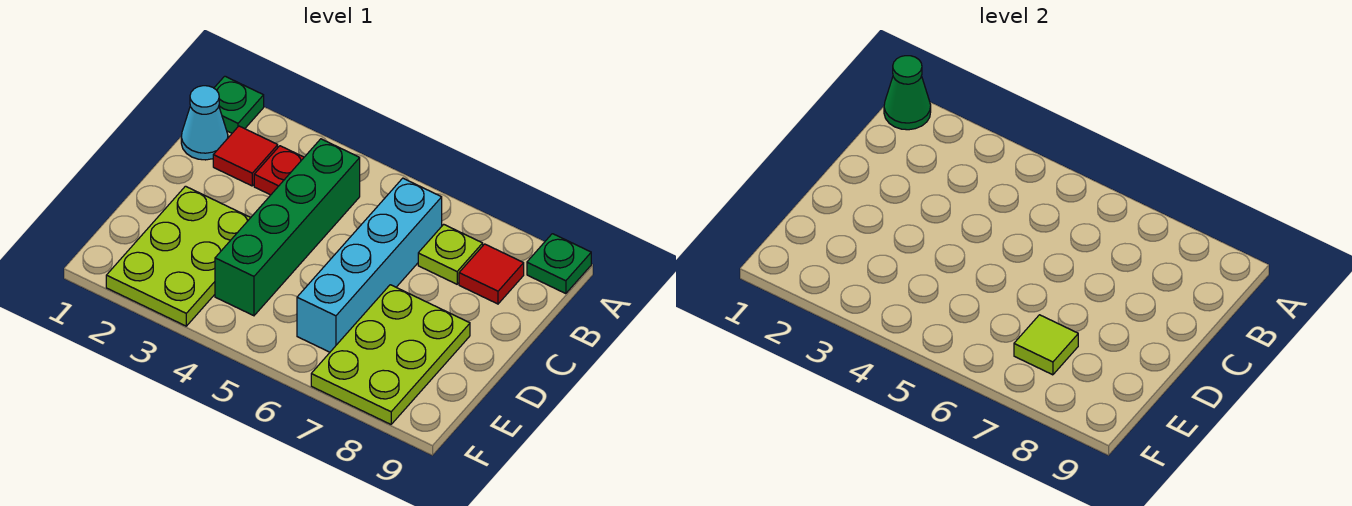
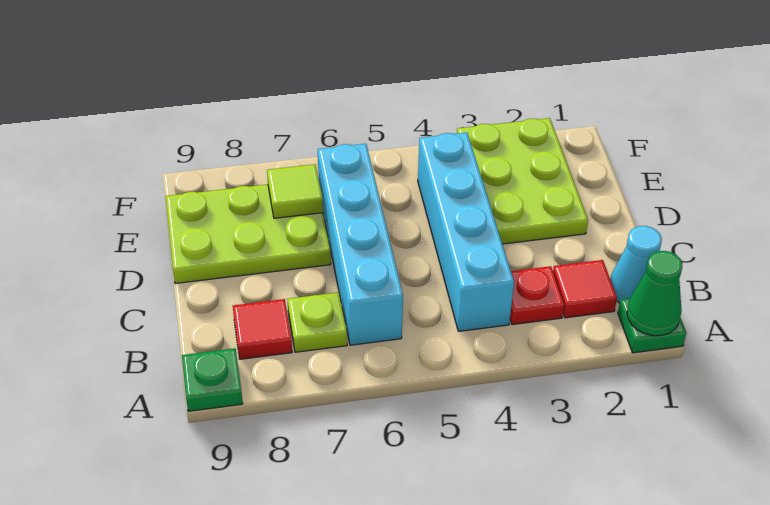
green brick B4:E4 level 1 -> cyan brick B4:E4 level 1
lime plate D7:F8 level 1 -> lime plate D7:E9 level 1

